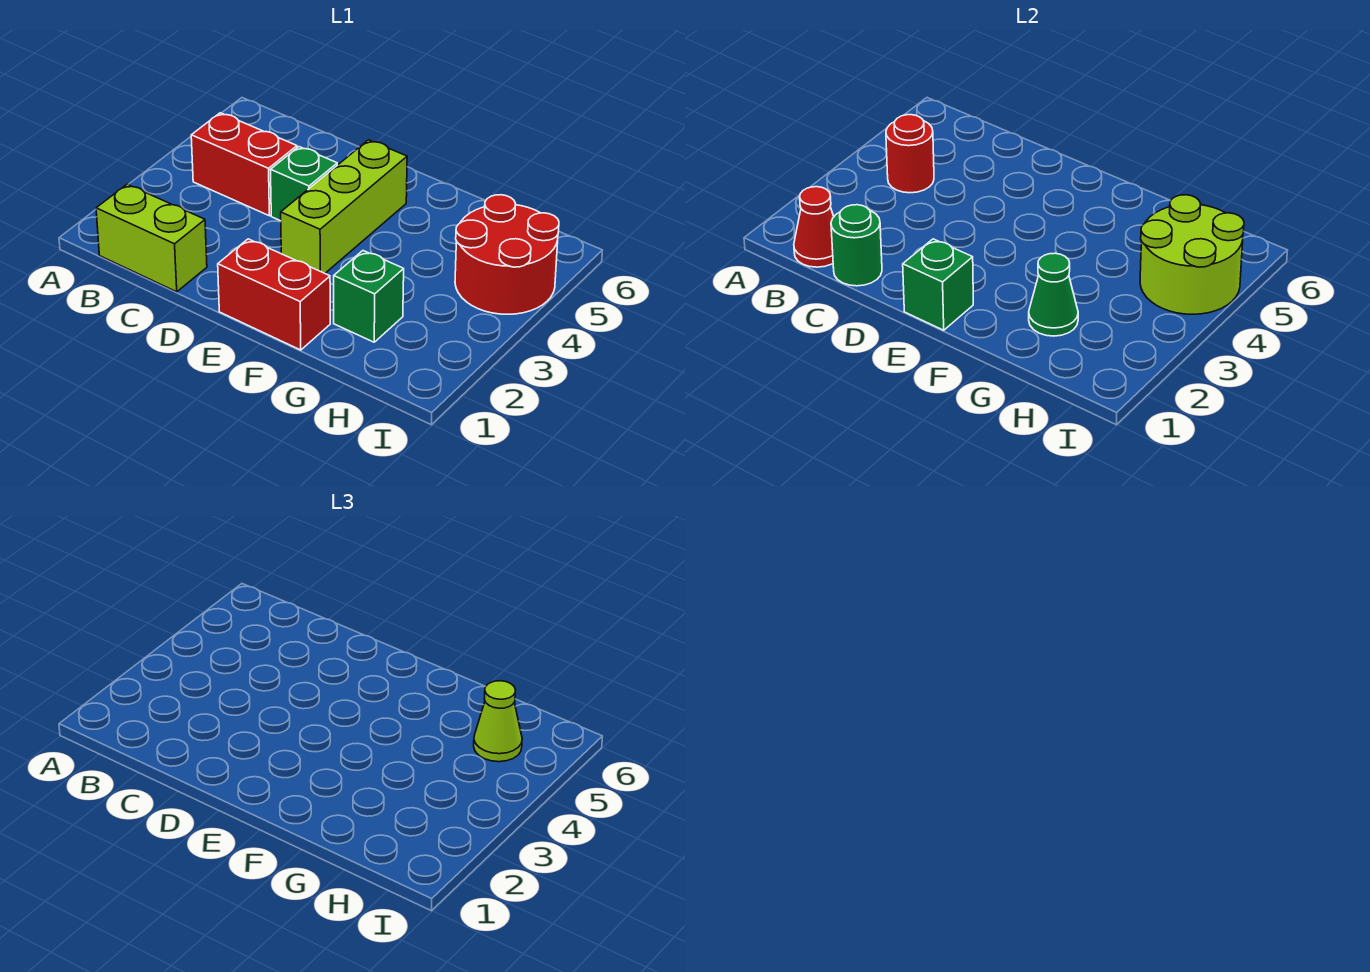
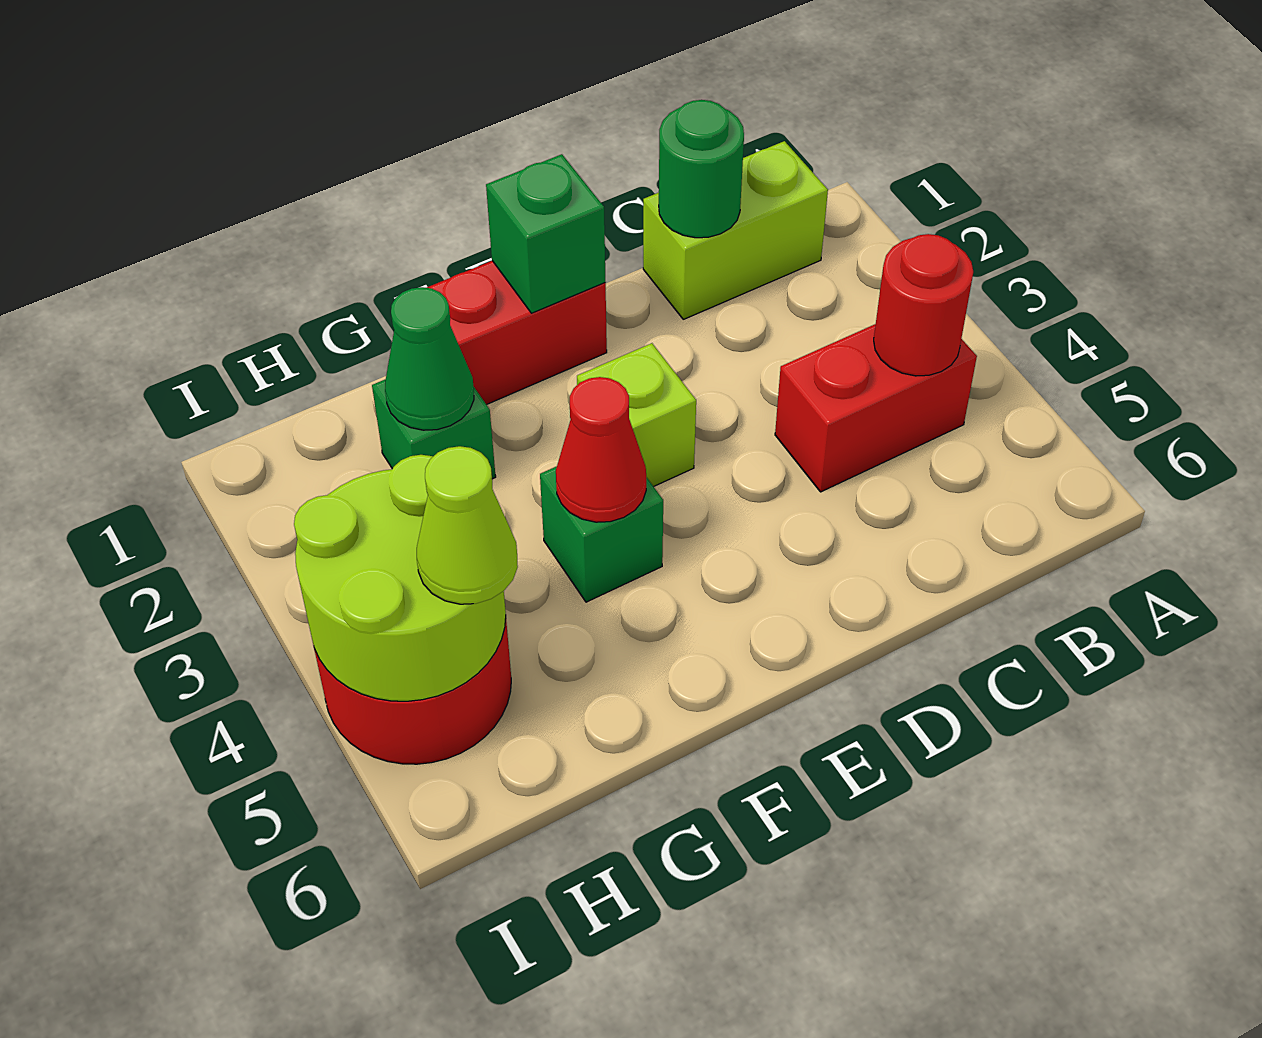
red cone B1 level 2 -> red cone F4 level 2
green brick D4 level 1 -> green brick F4 level 1
lime brick E3:E5 level 1 -> lime brick E3 level 1

